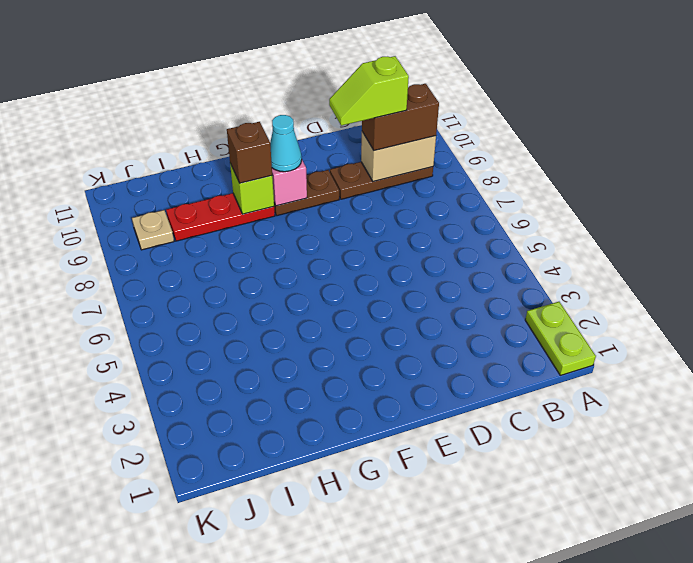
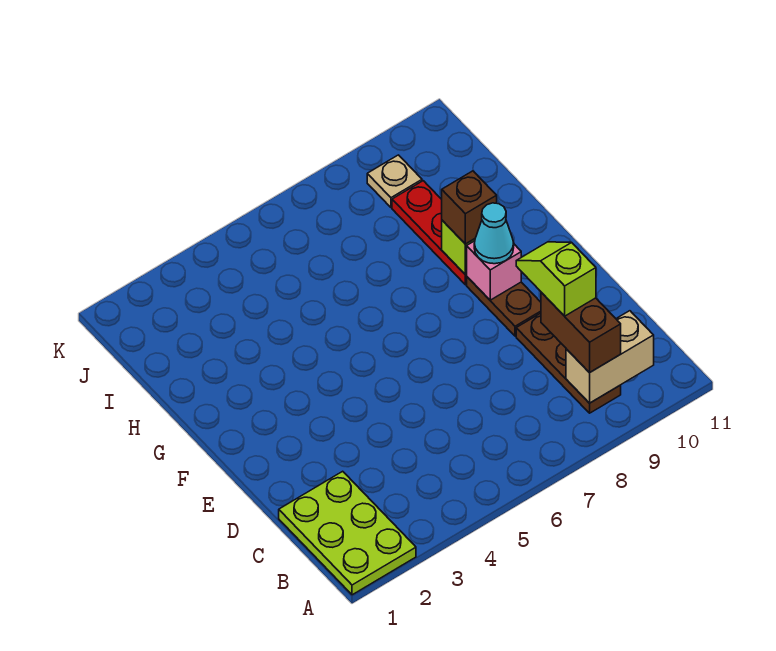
lime plate A1:A2 level 1 -> lime plate A1:C2 level 1
tan brick B9:C9 level 2 -> tan brick B9:B10 level 2

